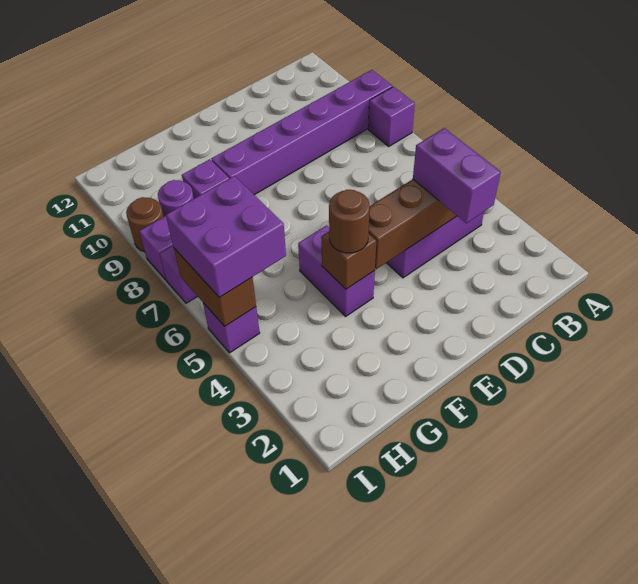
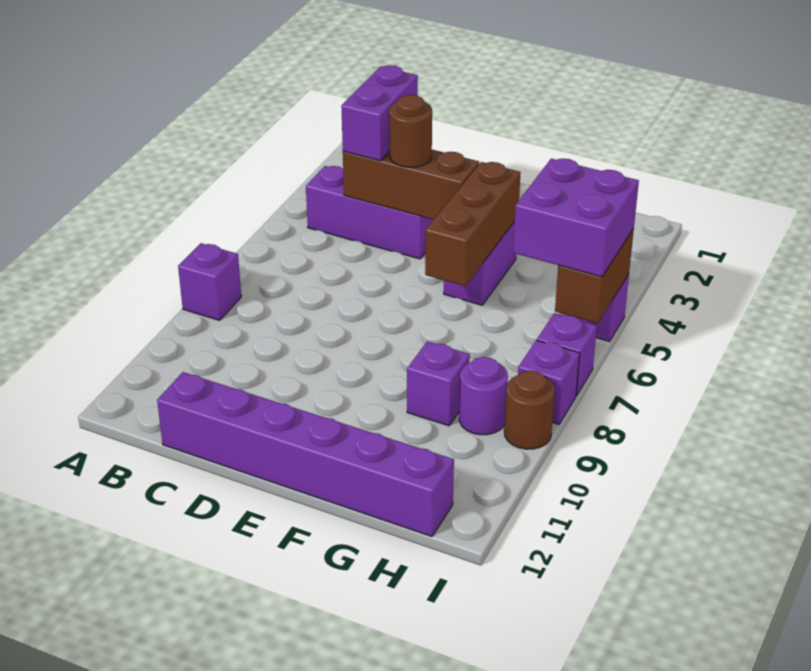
purple brick A9:F9 level 1 -> purple brick C12:H12 level 1
brown brick F4 level 2 -> brown brick F4:F6 level 2
brown round brick F4 level 3 -> brown round brick D4 level 3

